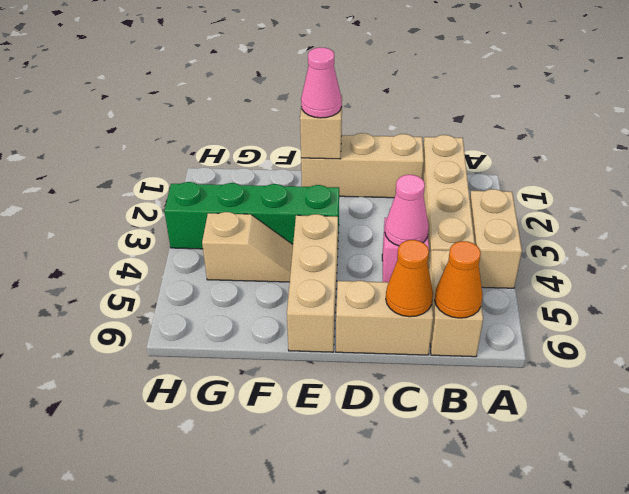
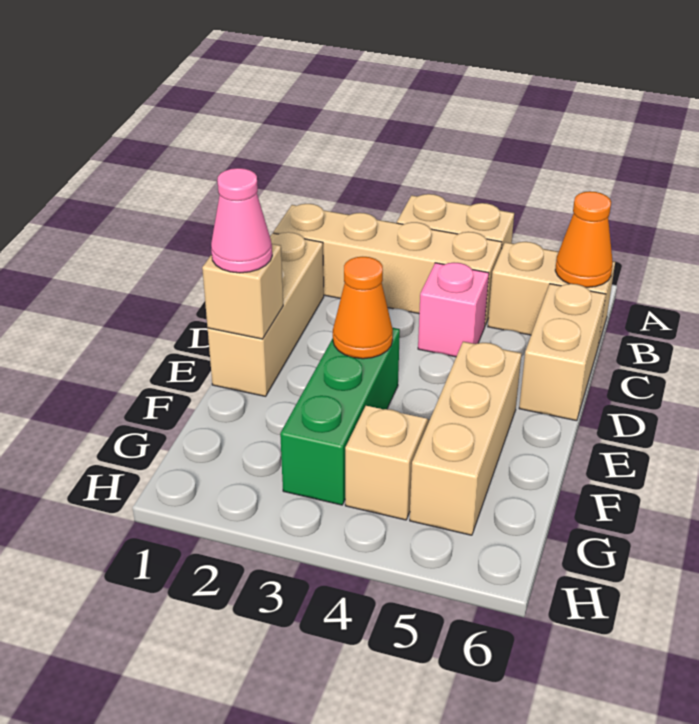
pink cone C4 level 2 -> none
orange cone C6 level 2 -> orange cone E3 level 2
green brick E3:H3 level 1 -> green brick E3:G3 level 1
tan brick E4:E6 level 1 -> tan brick E5:G5 level 1

